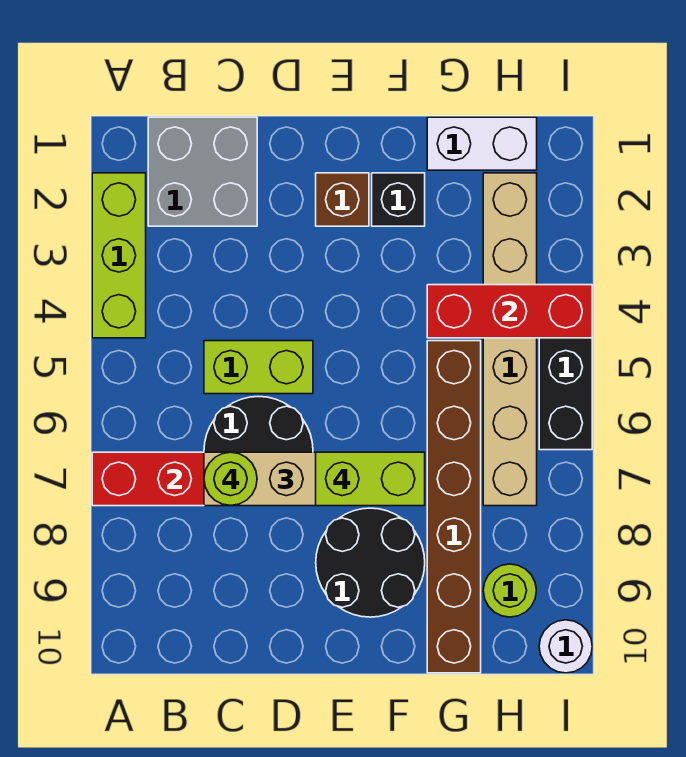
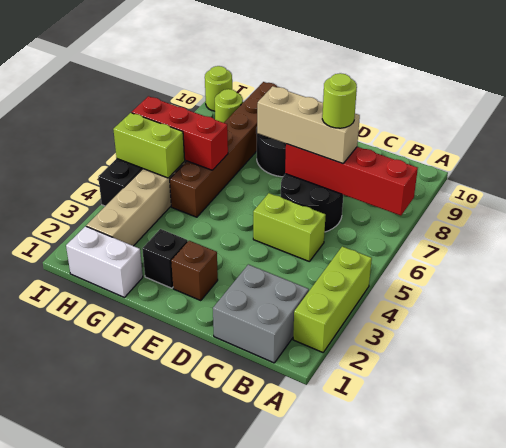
lime brick E7:F7 level 4 -> lime brick H5:I5 level 2
red brick G4:I4 level 2 -> red brick G6:I6 level 2
white round brick I10 level 1 -> lime round brick I10 level 1

